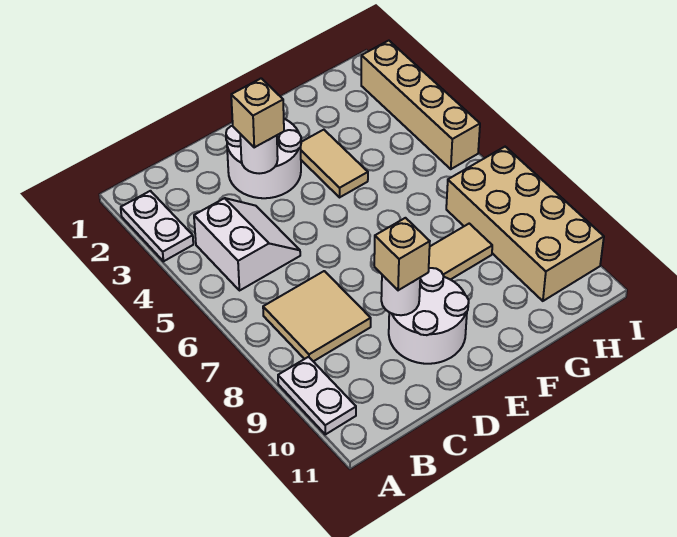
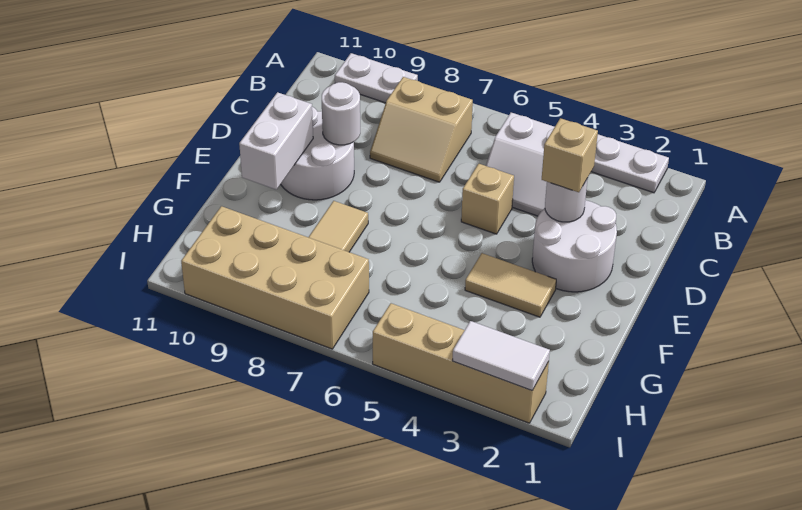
tan tile B7:C8 level 1 -> tan slope B7:C8 level 1 top B
tan brick D9 level 3 -> tan brick D5 level 1
none -> white brick E10:F10 level 2
none -> white tile I2:I3 level 2

